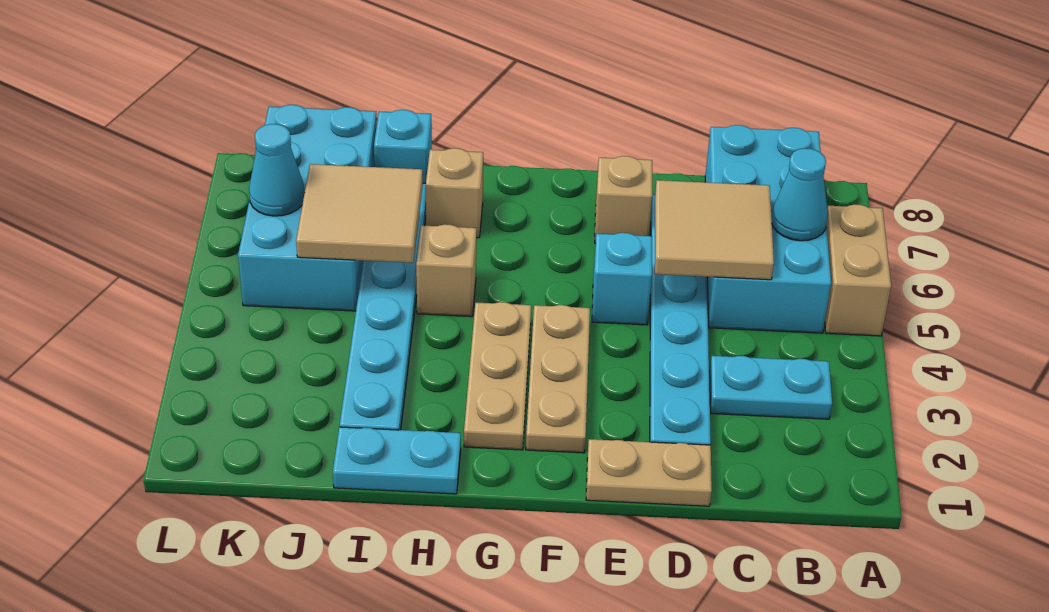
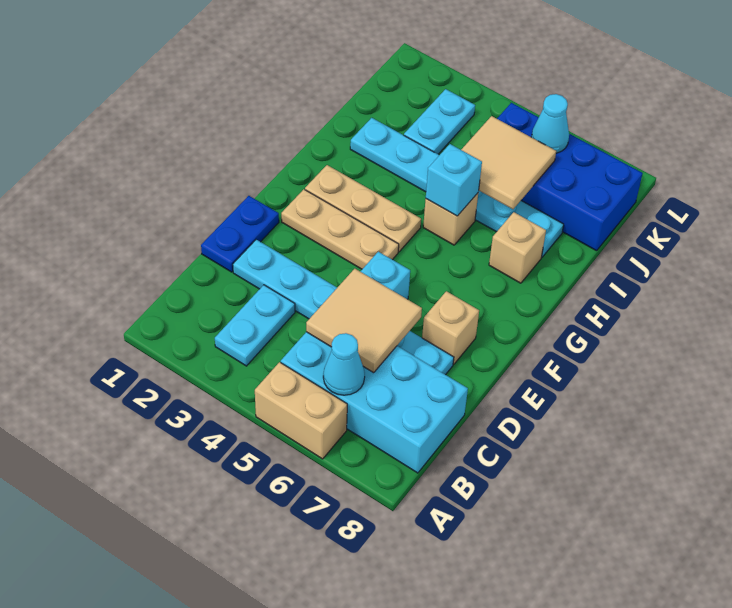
tan plate D1:E1 level 1 -> blue plate D1:E1 level 1
cyan plate H1:I1 level 1 -> cyan plate J3:K3 level 1
cyan brick I8 level 1 -> cyan brick H5 level 2
cyan brick J5:K8 level 1 -> blue brick J5:K8 level 1

